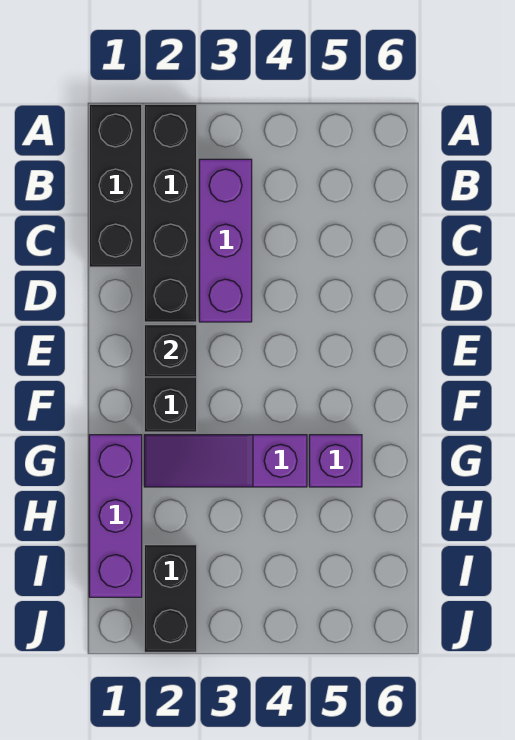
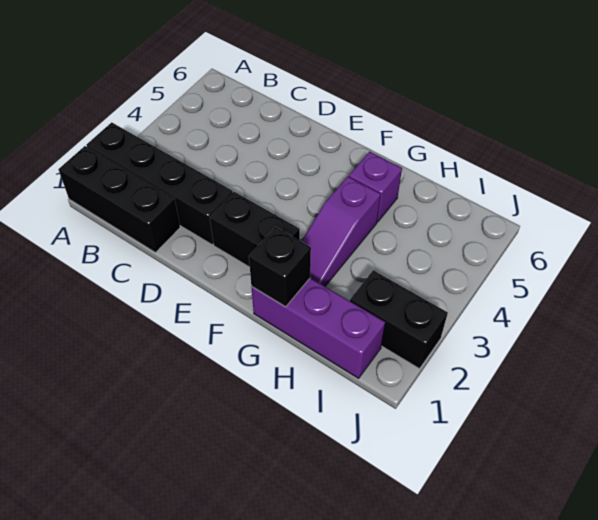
purple brick B3:D3 level 1 -> none
black brick E2 level 2 -> black brick G1 level 2

